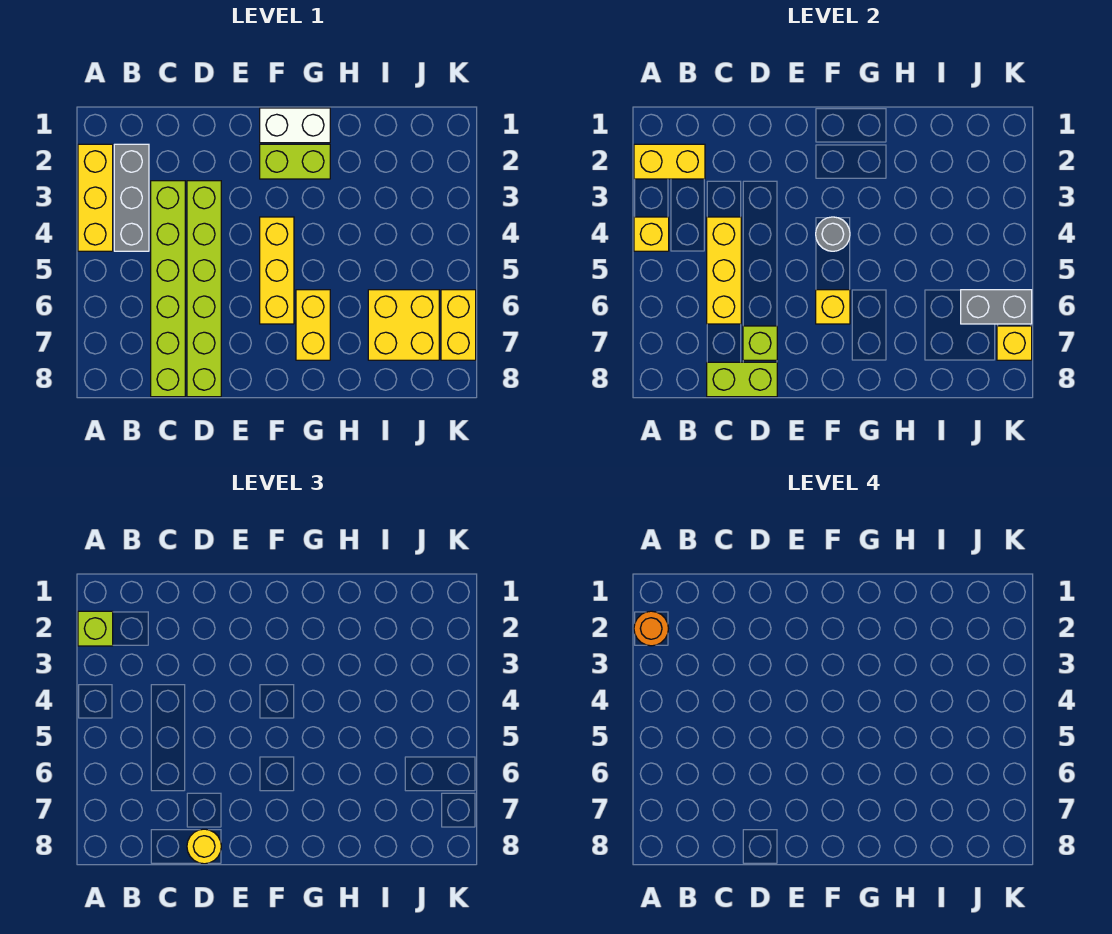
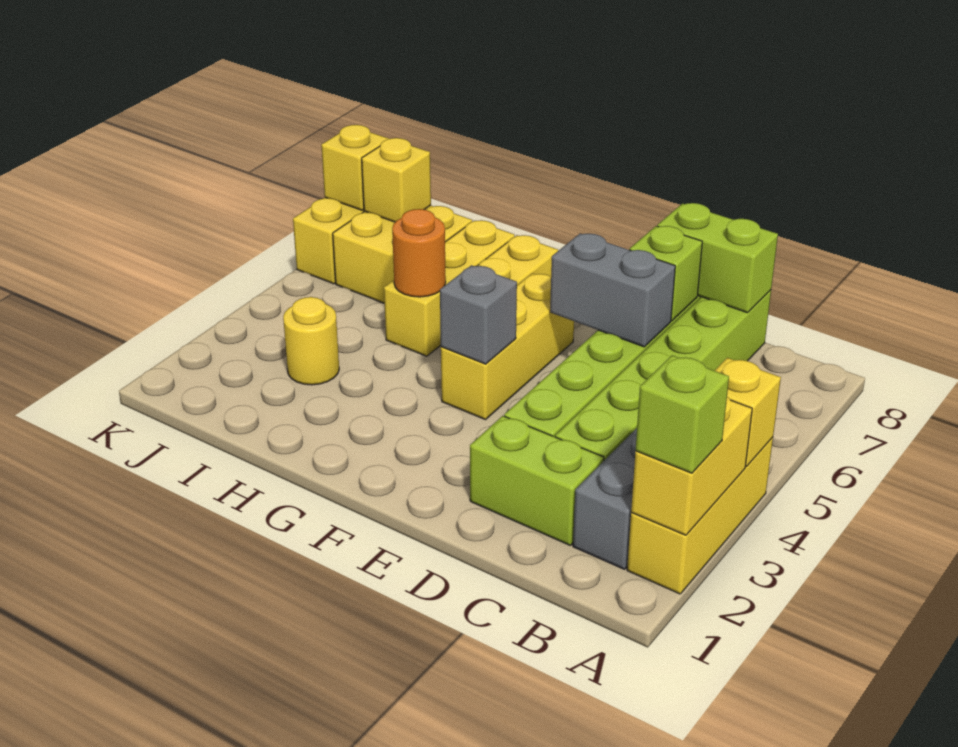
yellow brick A2:B2 level 2 -> yellow brick A2:A3 level 2
orange round brick A2 level 4 -> orange round brick H5 level 2
yellow brick C4:C6 level 2 -> yellow brick H5:H7 level 1
yellow round brick D8 level 3 -> yellow round brick I3 level 1
white brick F1:G1 level 1 -> none
lime brick F2:G2 level 1 -> lime brick C2:D2 level 1
grey round brick F4 level 2 -> grey brick F4 level 2
yellow brick F6 level 2 -> yellow brick J7 level 2
grey brick J6:K6 level 2 -> grey brick D6:E6 level 2

